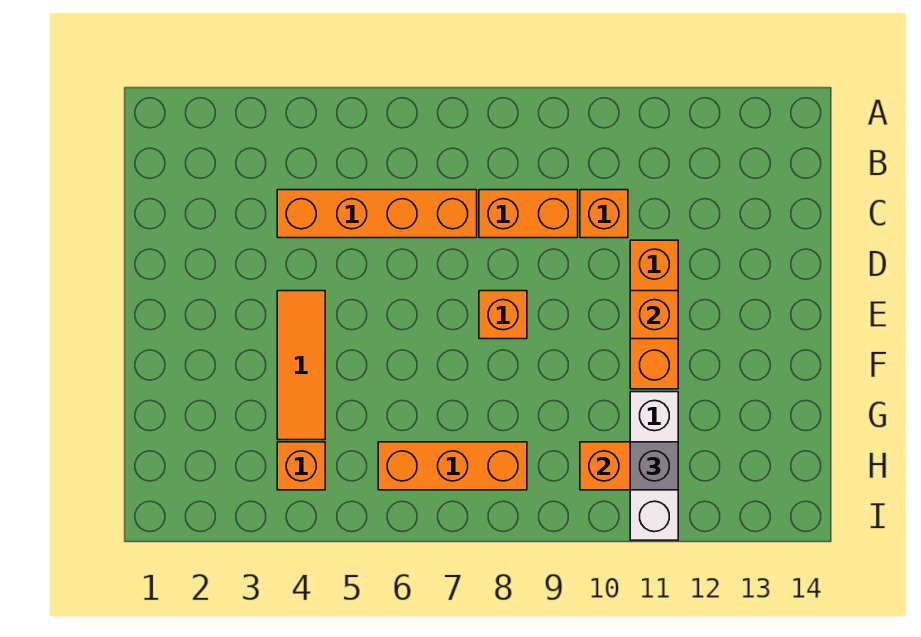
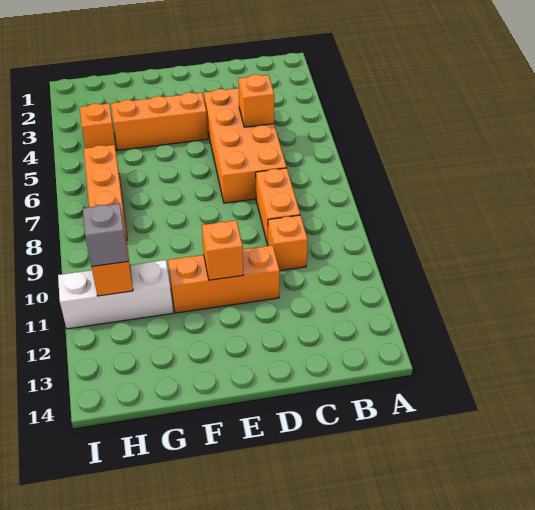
orange brick C4:C7 level 1 -> orange brick C4:D7 level 1
orange tile E4:G4 level 1 -> orange brick E4:G4 level 1
orange brick E8 level 1 -> orange brick C5 level 2

